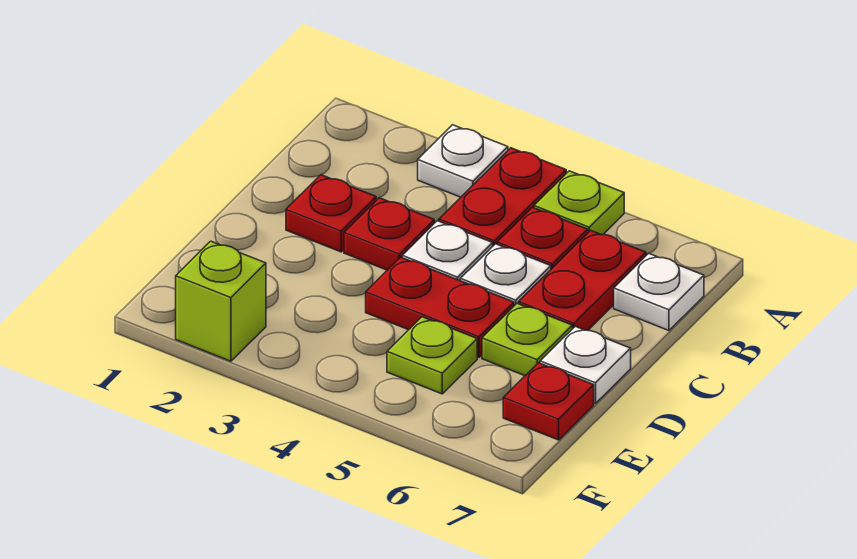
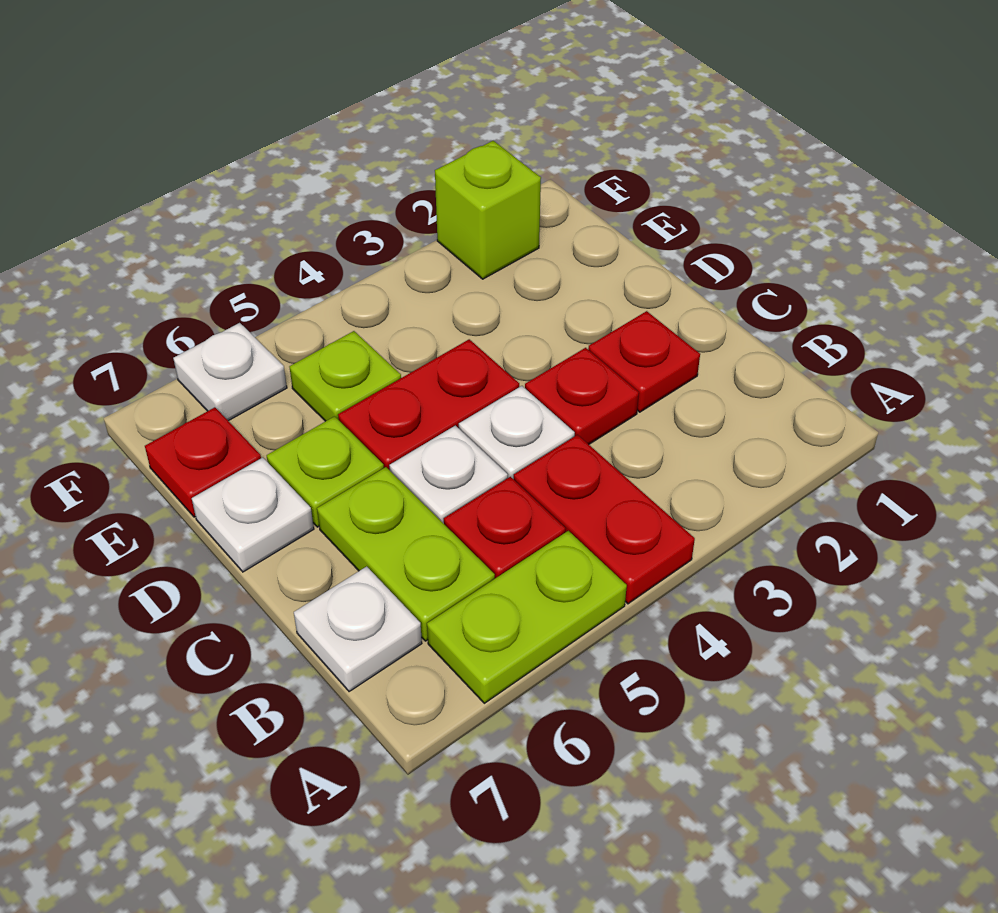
white plate A3 level 1 -> white plate F6 level 1
lime plate A5 level 1 -> lime plate A5:A6 level 1
red plate B6:C6 level 1 -> lime plate B6:C6 level 1

